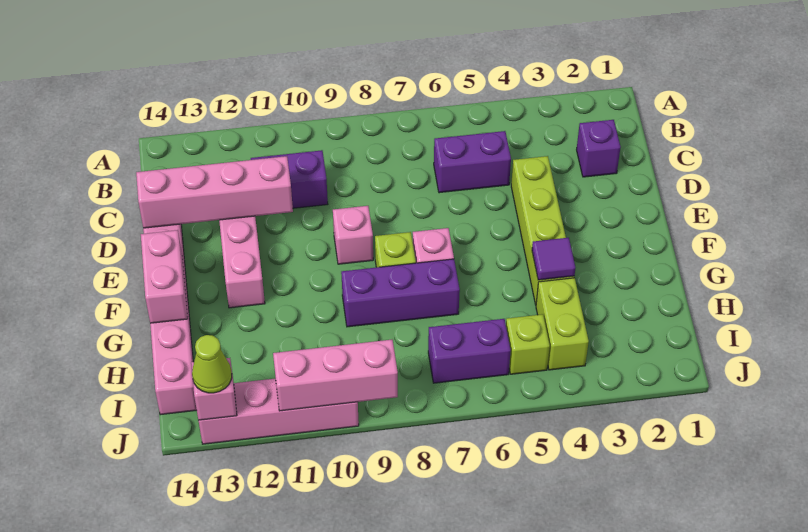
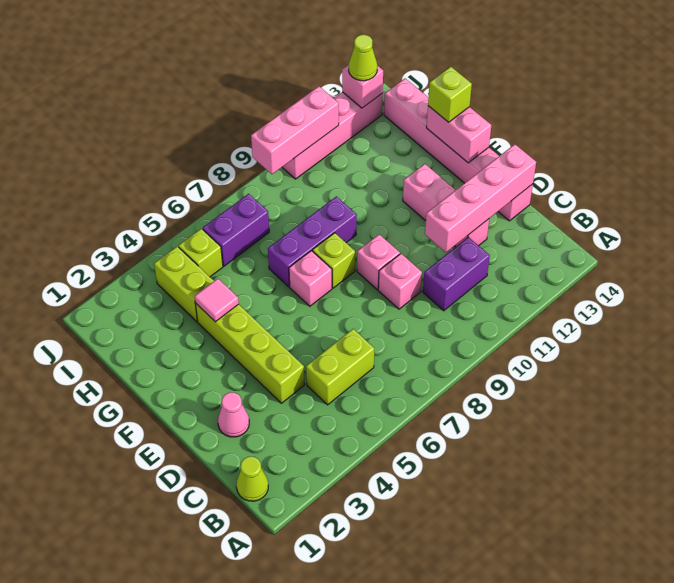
none -> lime cone B1 level 1
purple brick C2 level 1 -> none
purple brick C5:C6 level 1 -> lime brick C5:C6 level 1
none -> pink cone D2 level 1
none -> pink brick D9 level 1
purple tile G4 level 2 -> pink tile G4 level 2
none -> lime brick G14 level 3

